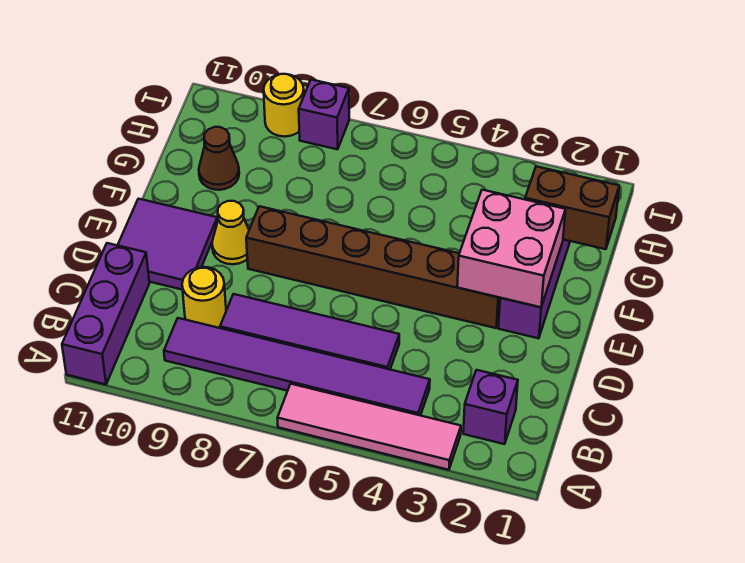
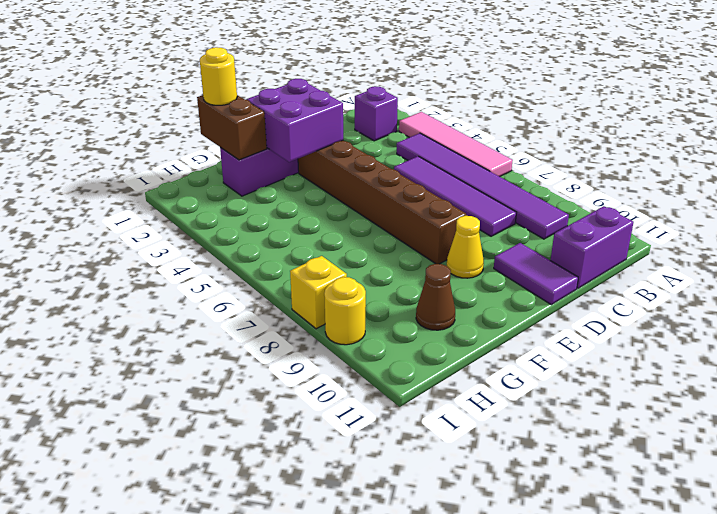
purple brick A11:C11 level 1 -> purple brick B11:C11 level 1
yellow round brick C9 level 1 -> yellow round brick G1 level 3
purple tile D10:E11 level 1 -> purple tile D10:D11 level 1
pink brick E2:F3 level 2 -> purple brick E2:F3 level 2
purple brick I8 level 1 -> yellow brick I8 level 1

